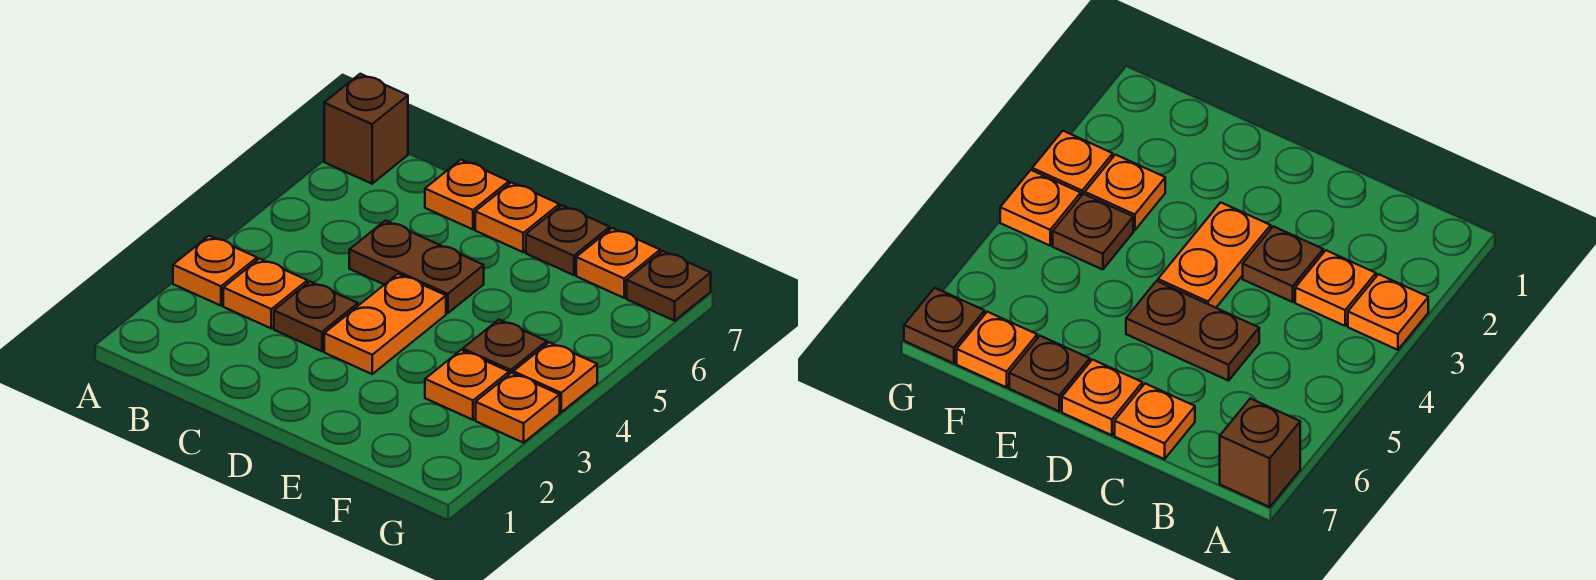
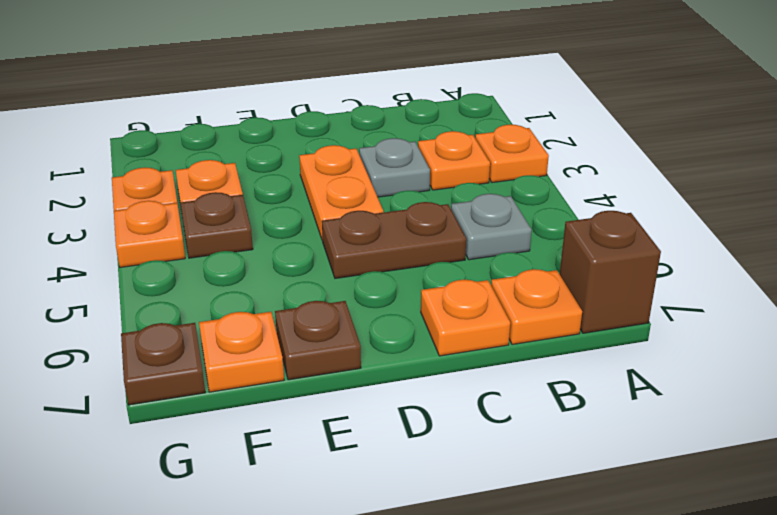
none -> grey plate B5 level 1
brown plate C3 level 1 -> grey plate C3 level 1
orange plate D7 level 1 -> orange plate B7 level 1

